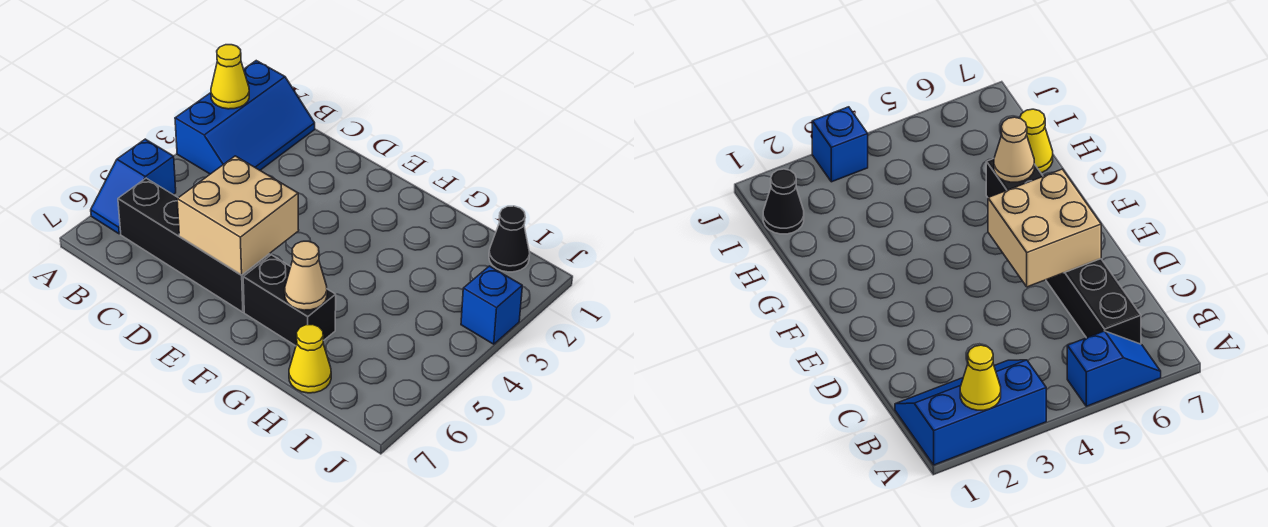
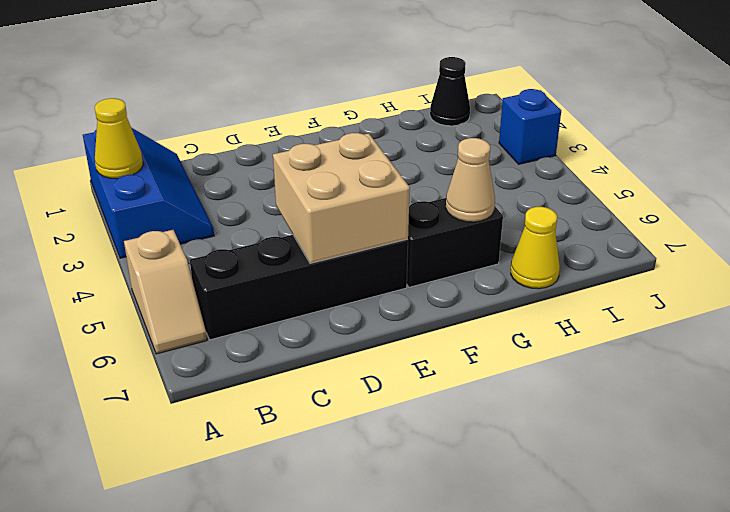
blue slope A5:A6 level 1 top 5 -> tan slope A5:A6 level 1 top 5

